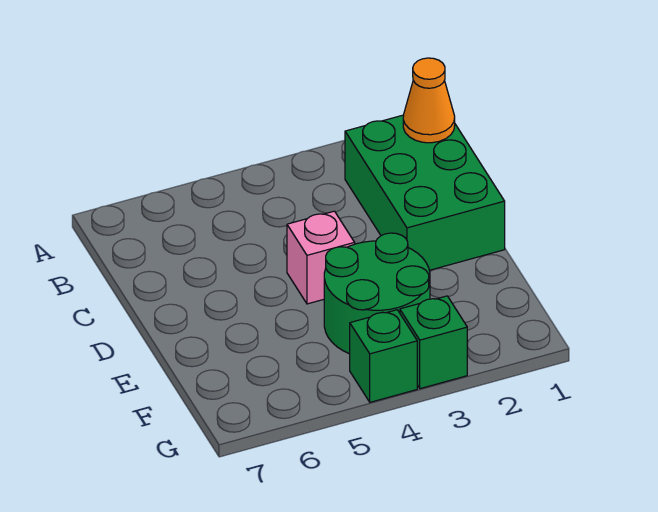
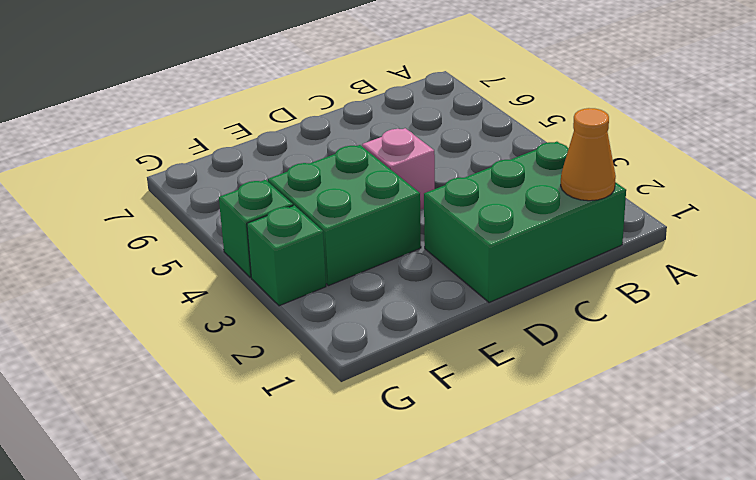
green round brick E3:F4 level 1 -> green brick E3:F4 level 1

